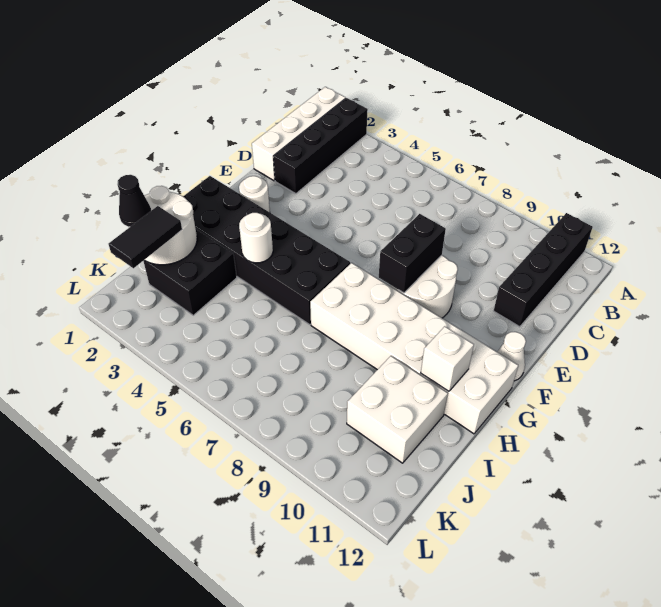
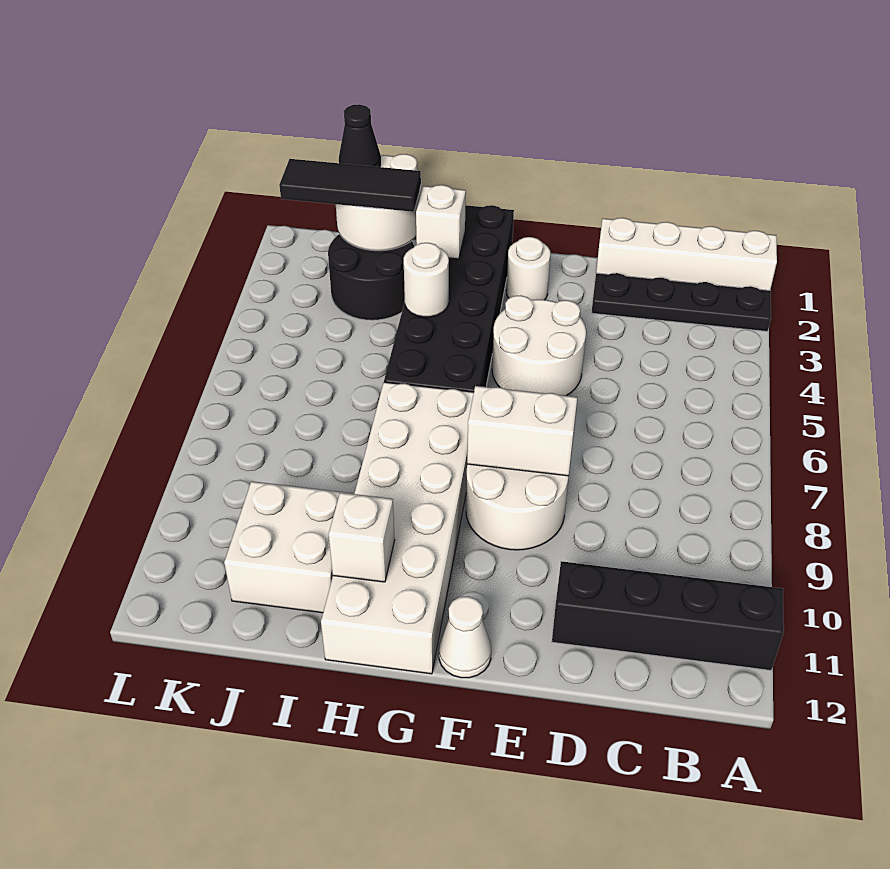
black brick A2:D2 level 1 -> black plate A2:D2 level 1
none -> white round brick E4:F5 level 1
black brick E8:F8 level 2 -> white brick E8:F8 level 2
none -> white brick H2 level 2
black brick I2:J3 level 1 -> black round brick I2:J3 level 1
black tile J2:K2 level 3 -> black tile I2:K2 level 3

